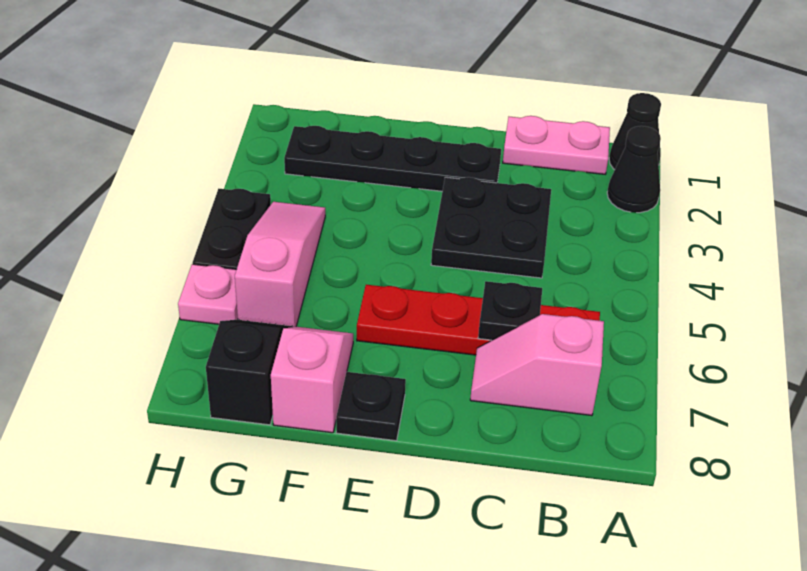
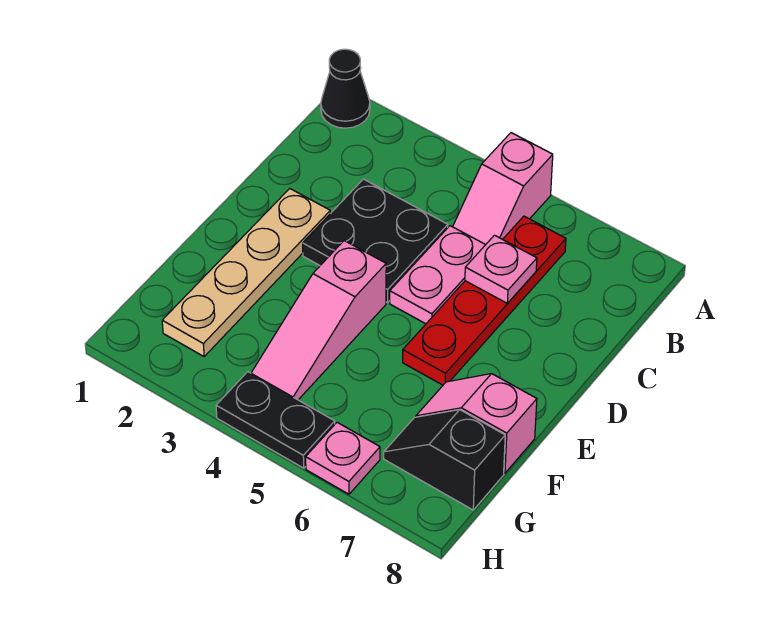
black cone A2 level 1 -> none
pink plate B1:C1 level 1 -> pink plate C5:D5 level 1
pink slope B7:C7 level 1 top B -> pink slope A5:B5 level 1 top A
black plate C6 level 2 -> pink plate C6 level 2
black plate D2:G2 level 1 -> tan plate D2:G2 level 1
black plate E8 level 1 -> none
pink slope G4:G6 level 1 top 6 -> pink slope E4:G4 level 1 top E

